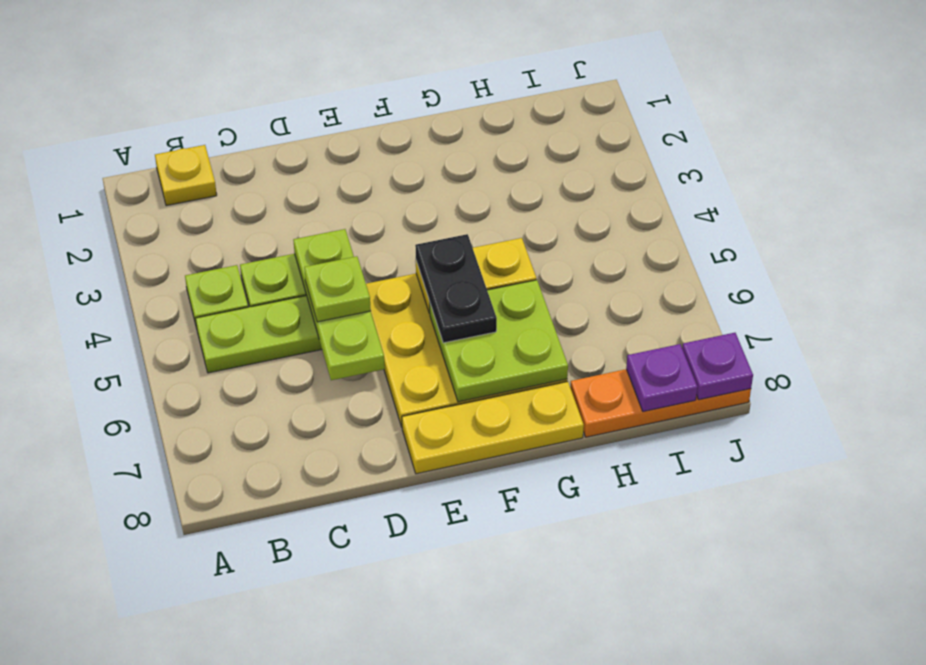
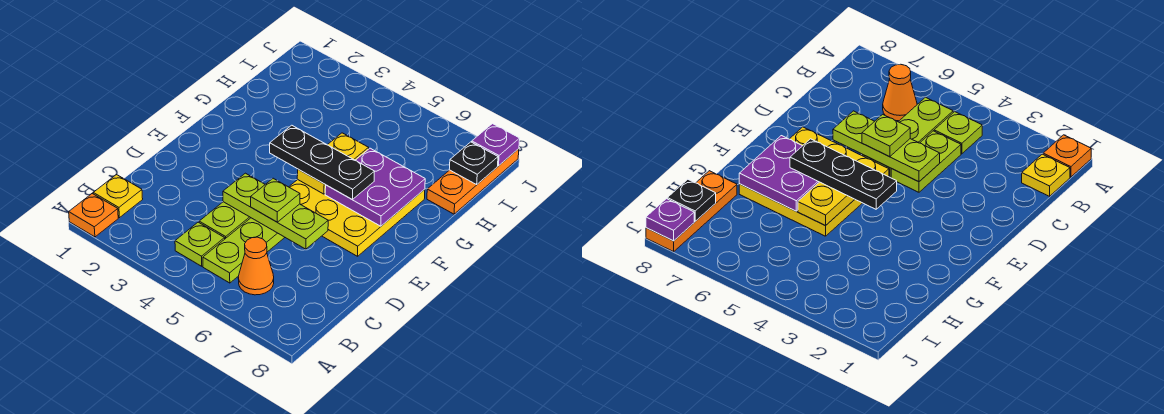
none -> orange plate A1 level 1
none -> orange cone B6 level 1
yellow plate E8:G8 level 1 -> none
black plate F5:F6 level 3 -> black plate F4:F6 level 3
lime plate F6:G7 level 2 -> purple plate F6:G7 level 2
purple plate I8 level 2 -> black plate I8 level 2

